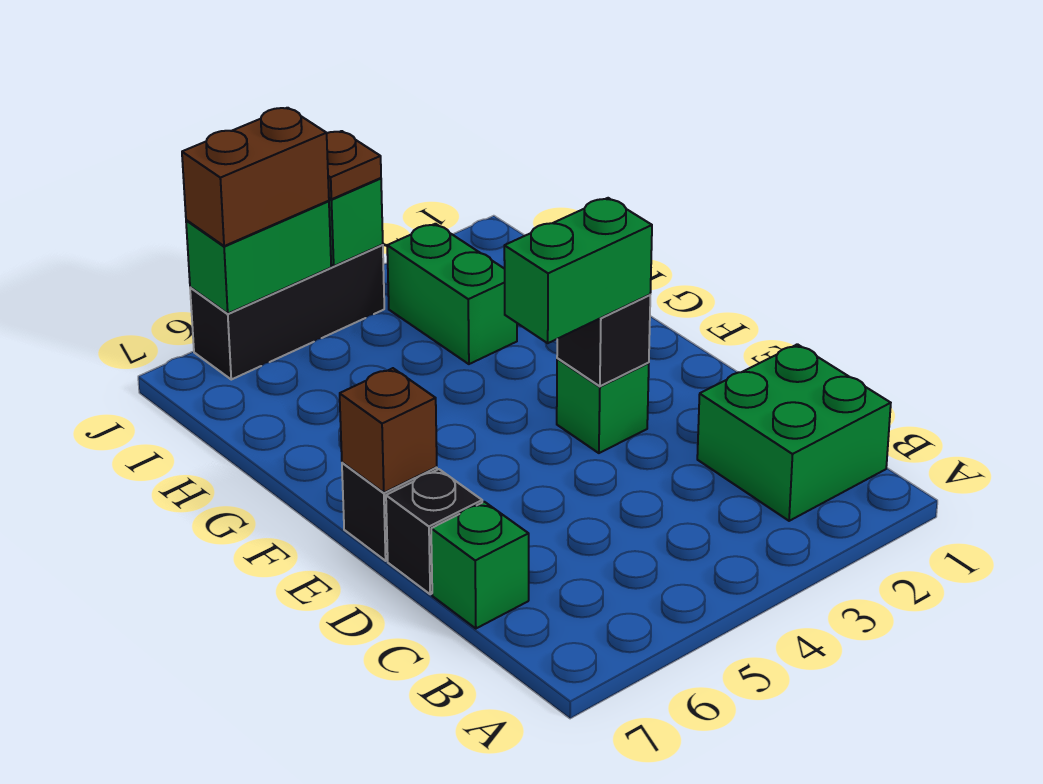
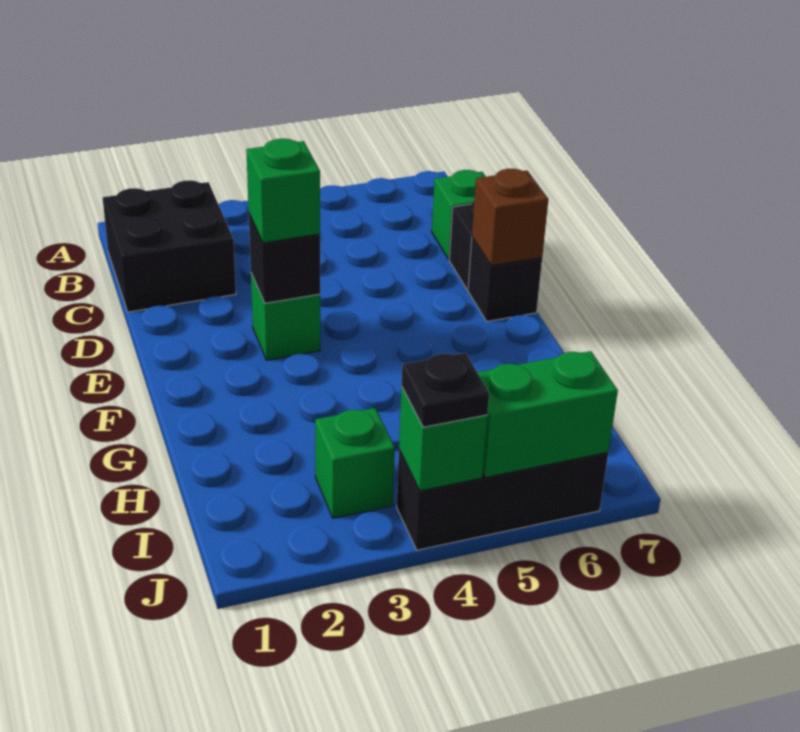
green brick B1:C2 level 1 -> black brick B1:C2 level 1
green brick E3:E4 level 3 -> green brick E3 level 3
green brick H3:I3 level 1 -> green brick I3 level 1
brown plate J4 level 3 -> black plate J4 level 3
brown brick J5:J6 level 3 -> none

